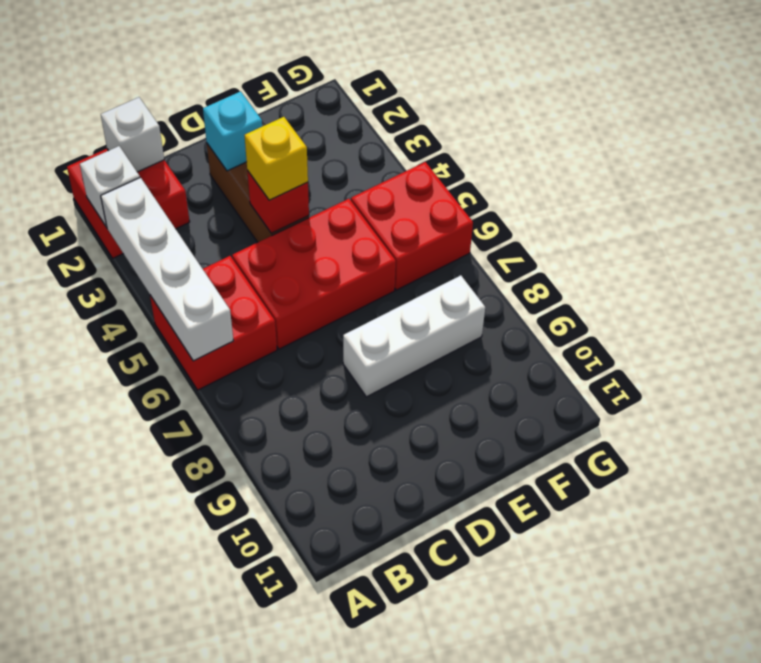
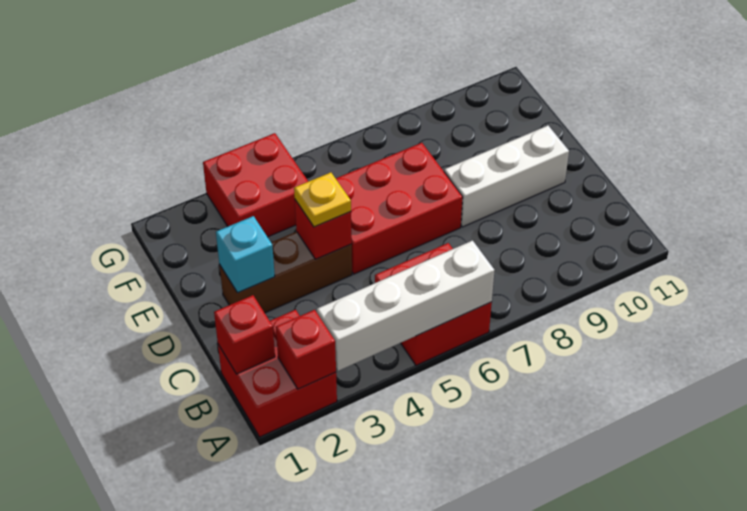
white brick A2 level 2 -> red brick A2 level 2
white brick B1 level 2 -> red brick B1 level 2
red brick C5:E6 level 1 -> red brick D5:E7 level 1
yellow brick D4 level 3 -> yellow plate D4 level 3
white brick D8:F8 level 1 -> white brick D8:D10 level 1
red brick F5:G6 level 1 -> red brick F3:G4 level 1

